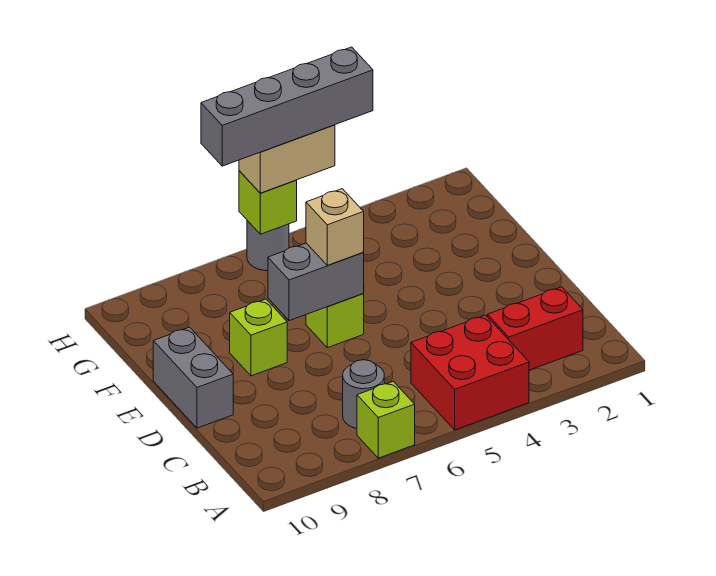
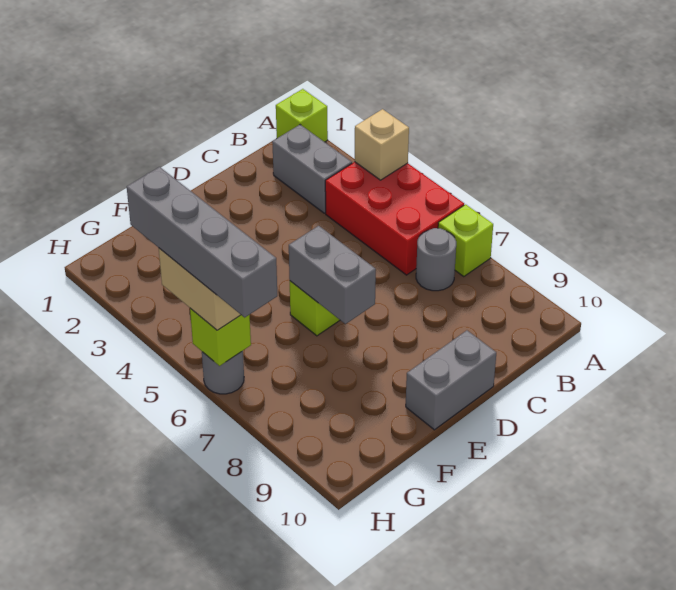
red brick A4:B5 level 1 -> red brick A4:B6 level 1
red brick B2:B3 level 1 -> grey brick B2:B3 level 1
tan brick E6 level 3 -> tan brick A4 level 2
lime brick E8 level 1 -> lime brick A1 level 1

